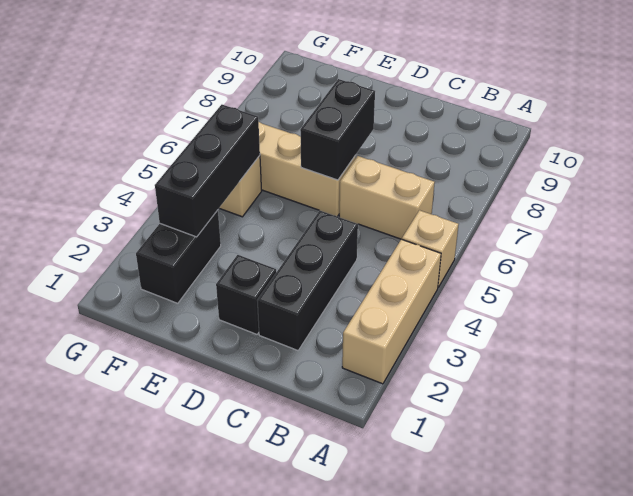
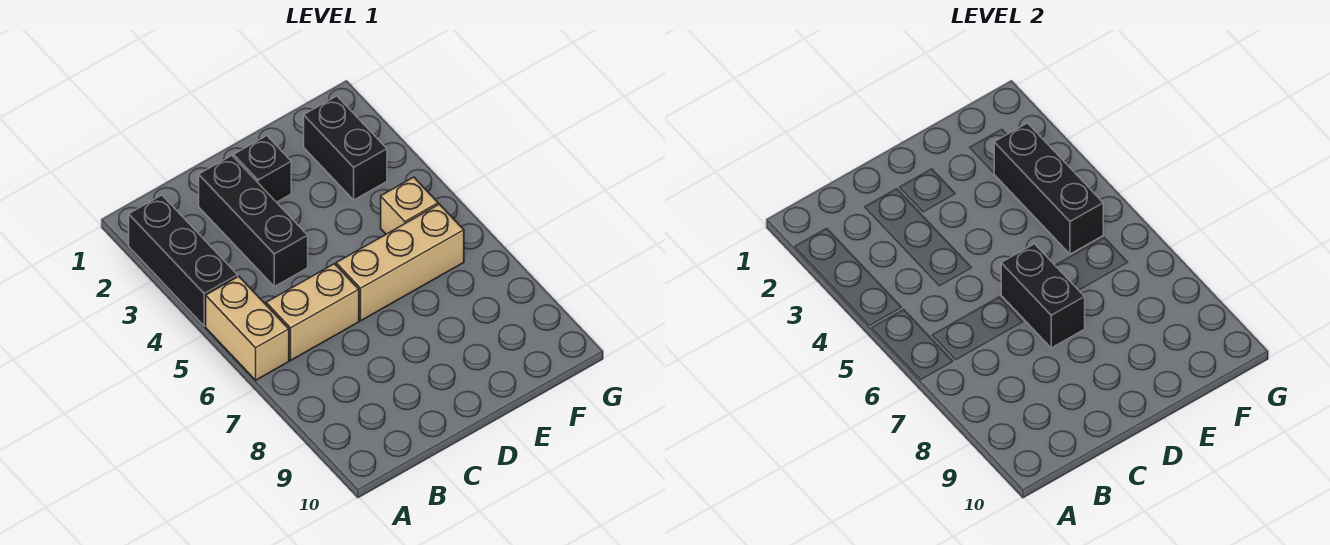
tan brick A2:A4 level 1 -> black brick A2:A4 level 1
tan brick A5 level 1 -> tan brick A5:A6 level 1

